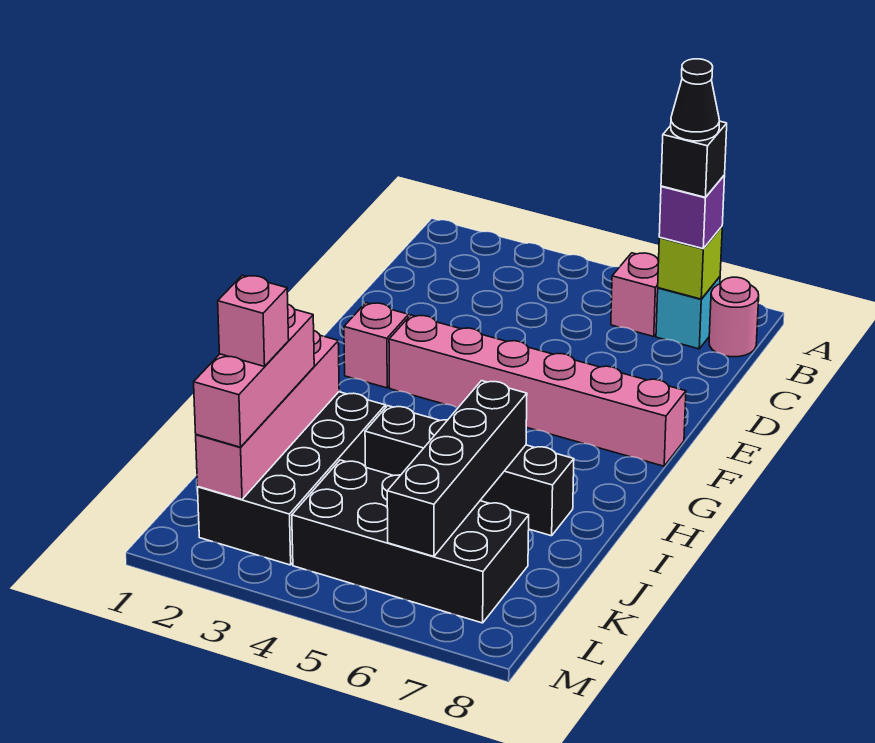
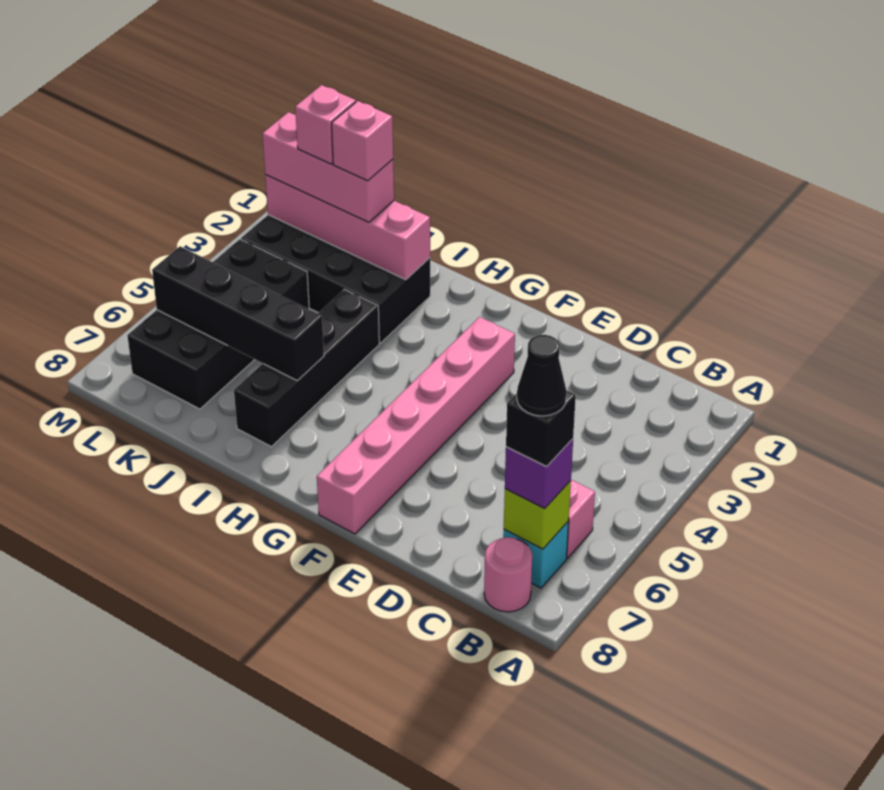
pink brick F2 level 1 -> pink brick J2 level 4

